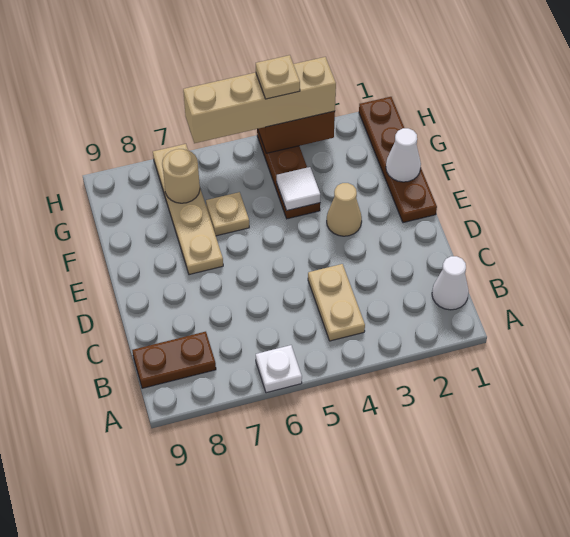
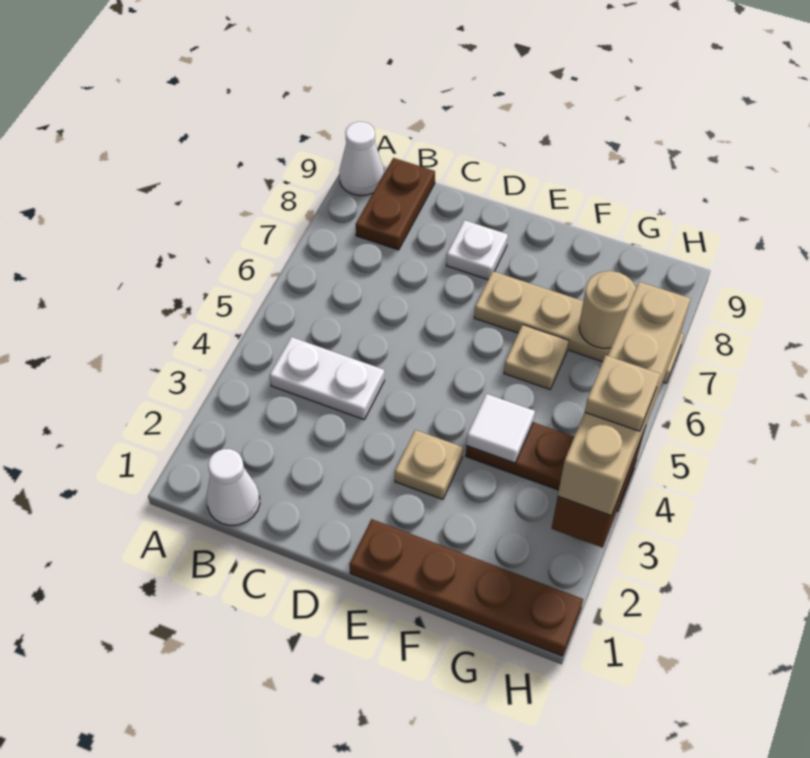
white plate A6 level 1 -> white plate D8 level 1
tan plate B4:C4 level 1 -> white plate B4:C4 level 1
tan cone E3 level 1 -> tan plate E3 level 1
white cone F1 level 2 -> white cone A9 level 1

